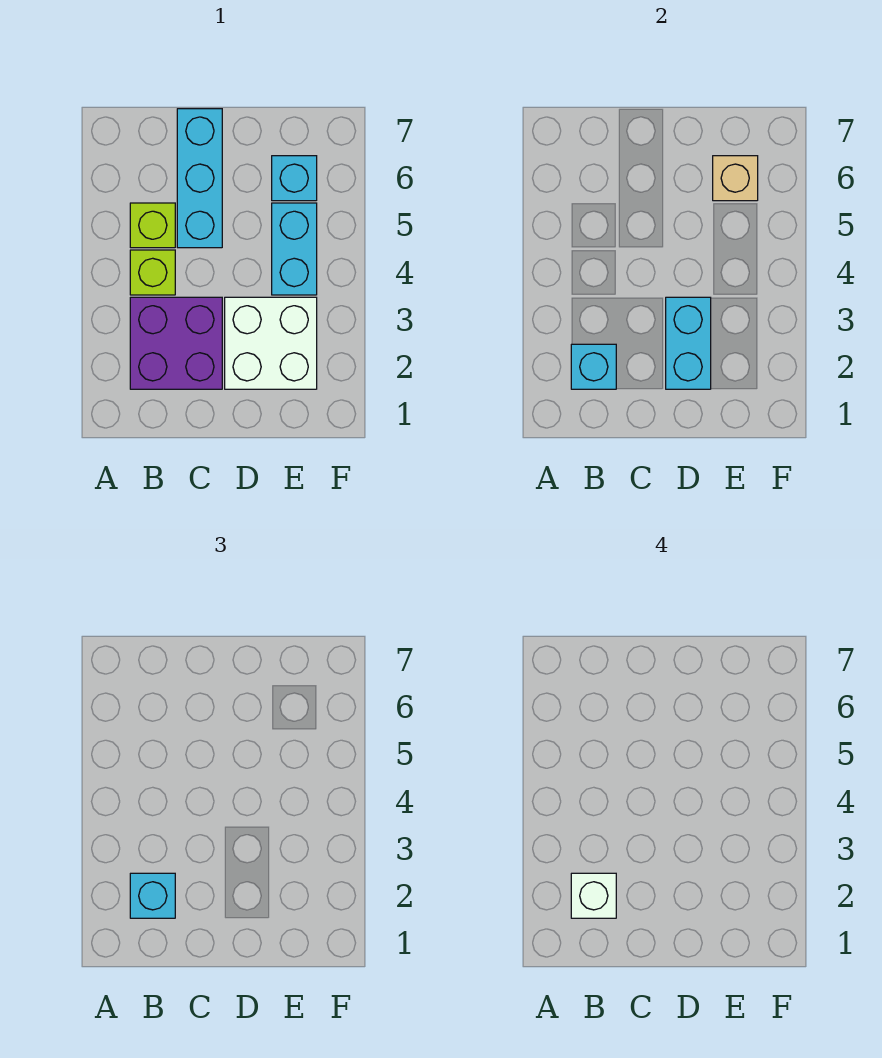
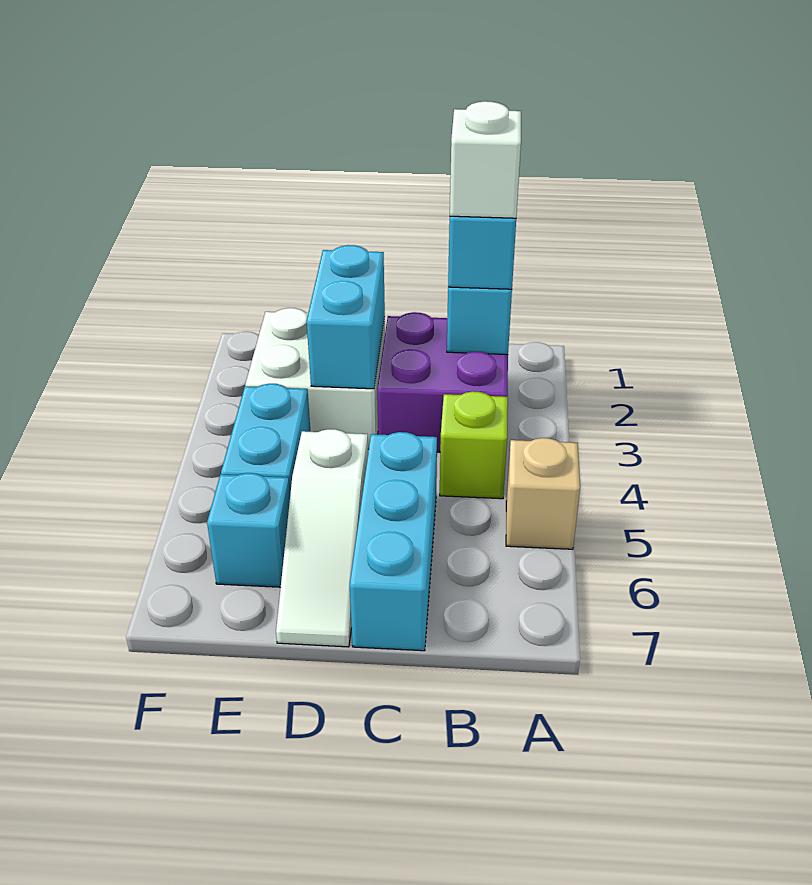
lime brick B5 level 1 -> none
none -> white slope D5:D7 level 1 top 5
tan brick E6 level 2 -> tan brick A5 level 1

